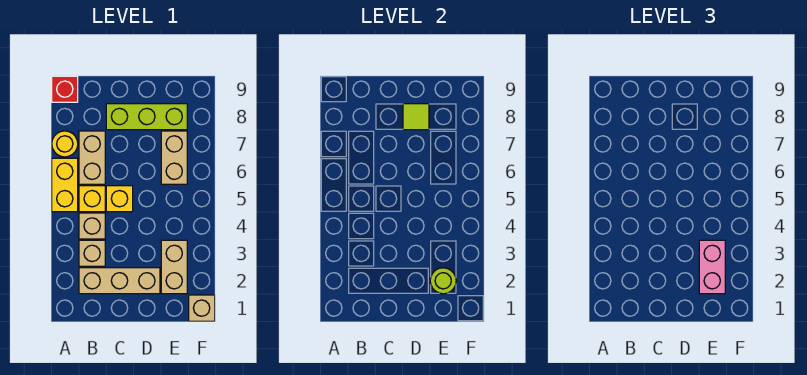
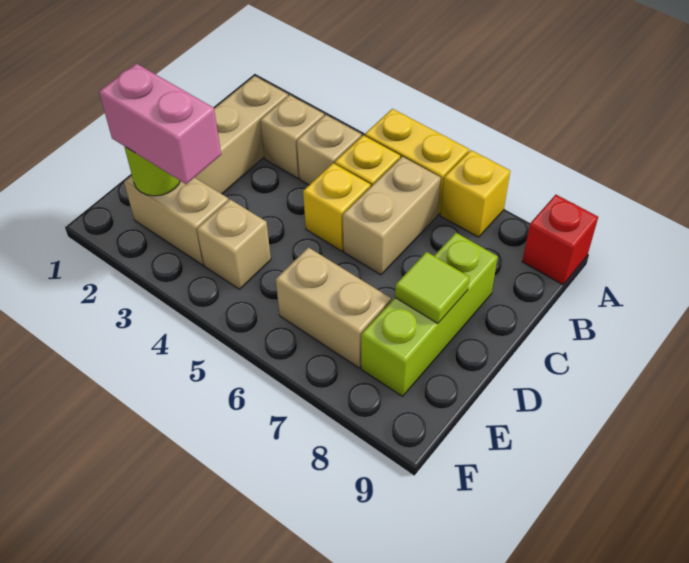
yellow round brick A7 level 1 -> yellow brick A7 level 1
tan brick B6:B7 level 1 -> tan brick B6:C6 level 1
tan brick F1 level 1 -> tan brick E4 level 1

